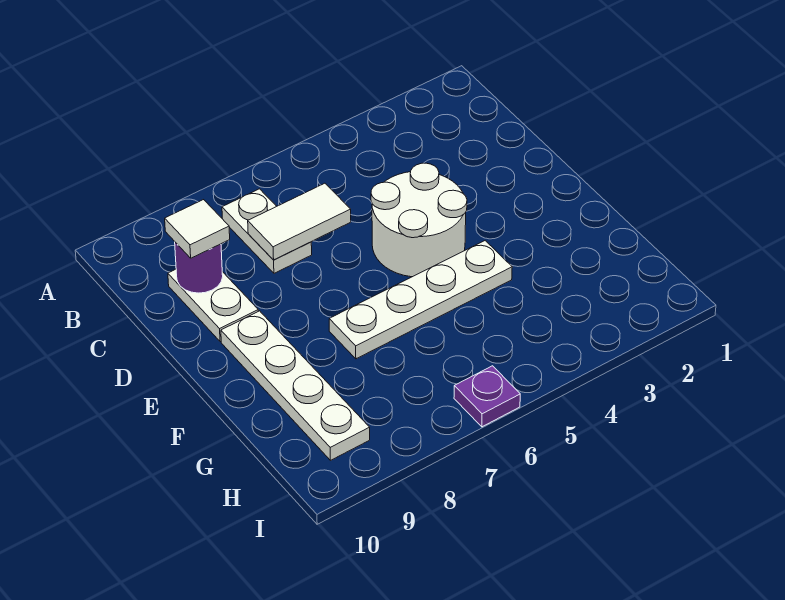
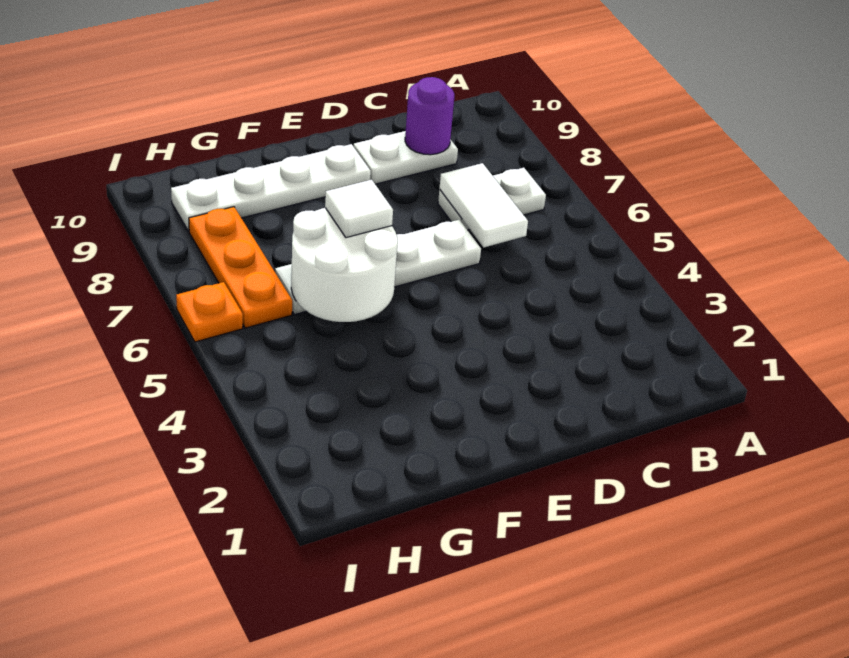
white tile C9 level 3 -> white tile F6 level 3
white round brick D4:E5 level 1 -> white round brick F5:G6 level 2
white plate F4:F7 level 1 -> white plate D6:G6 level 1
none -> orange plate H6:H8 level 1
purple plate I6 level 1 -> orange plate I6 level 1

